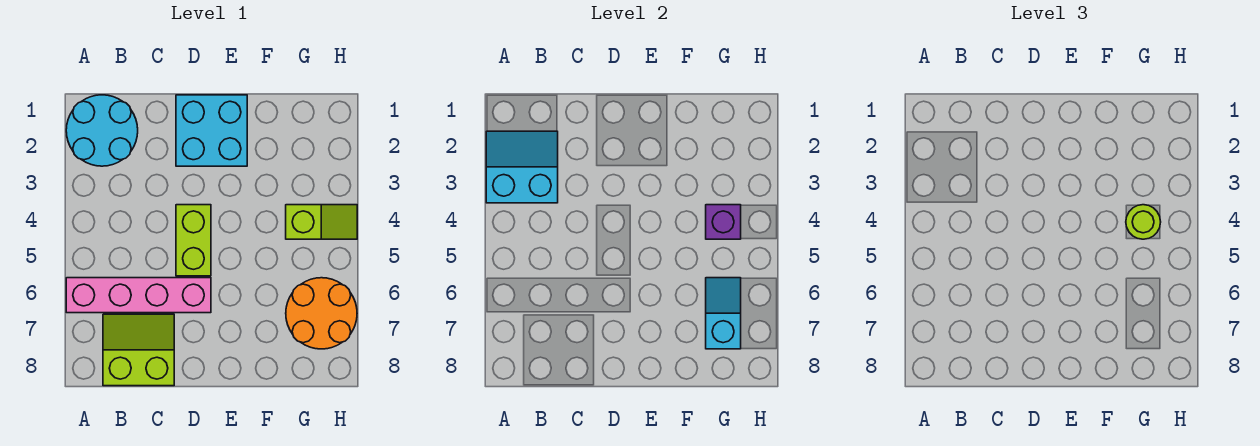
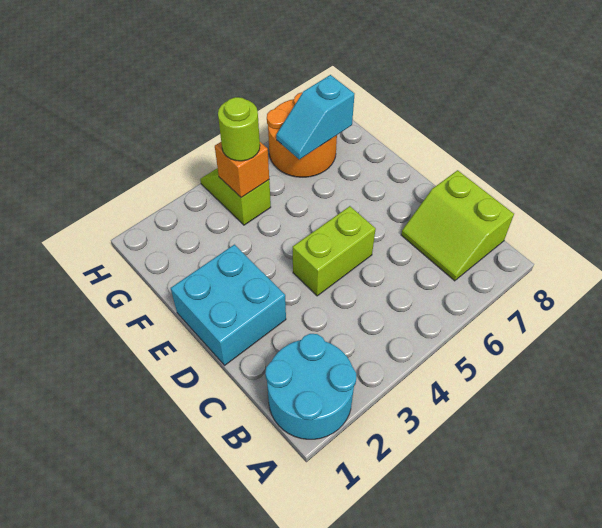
cyan slope A2:B3 level 2 top 3 -> none
pink brick A6:D6 level 1 -> none
purple brick G4 level 2 -> orange brick G4 level 2

